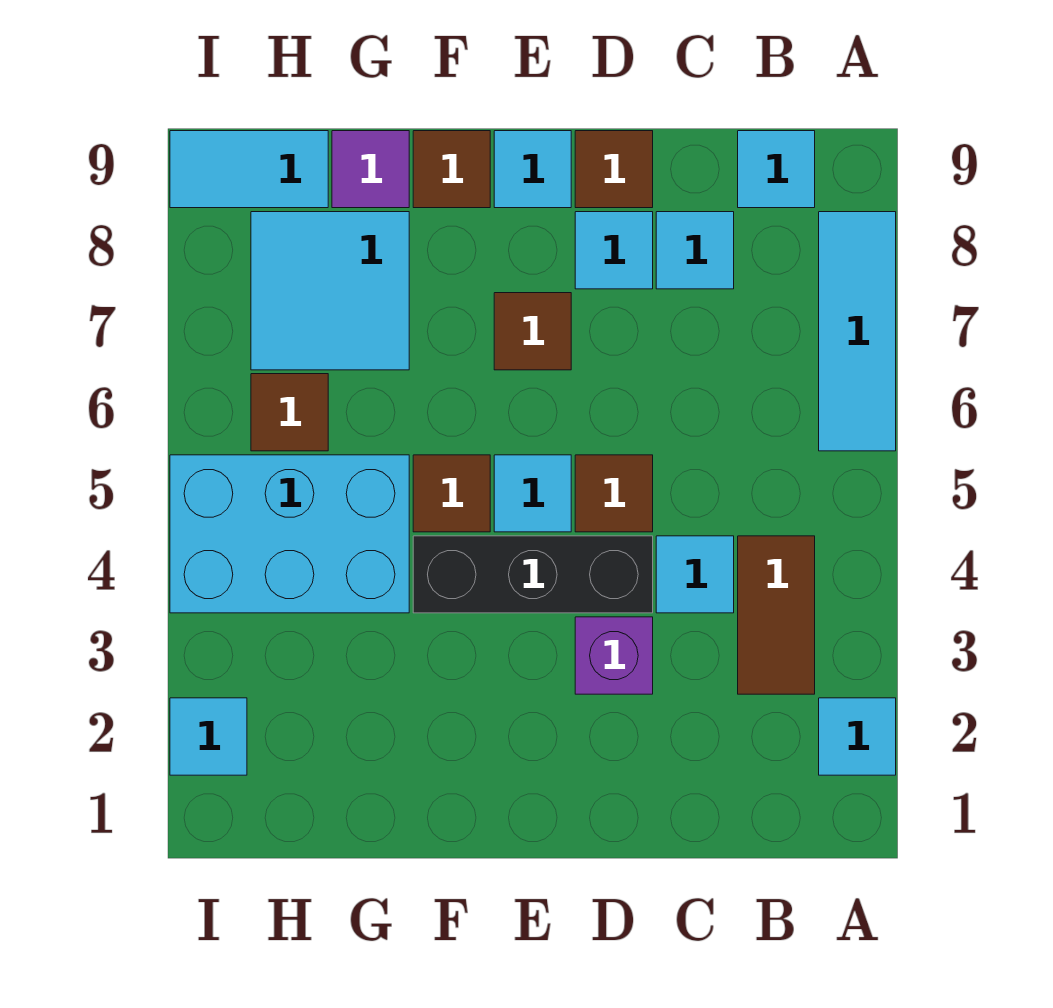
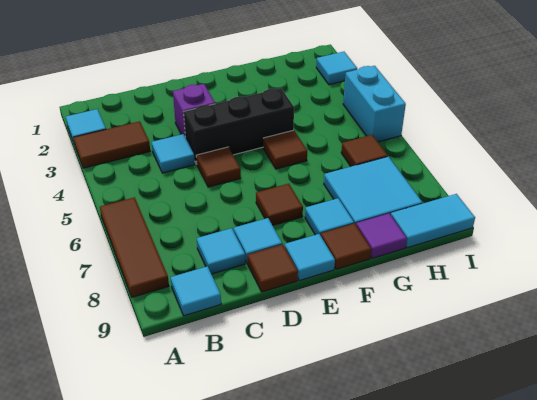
cyan tile A6:A8 level 1 -> brown tile A6:A8 level 1
brown tile B3:B4 level 1 -> brown tile A3:B3 level 1
cyan tile E5 level 1 -> cyan tile F8 level 1
cyan brick G4:I5 level 1 -> cyan brick I4:I5 level 1

